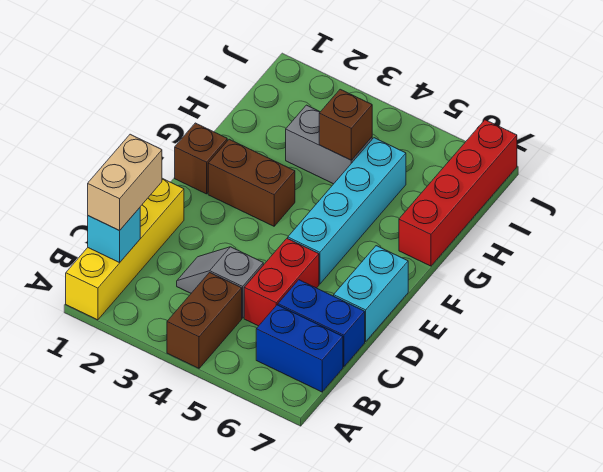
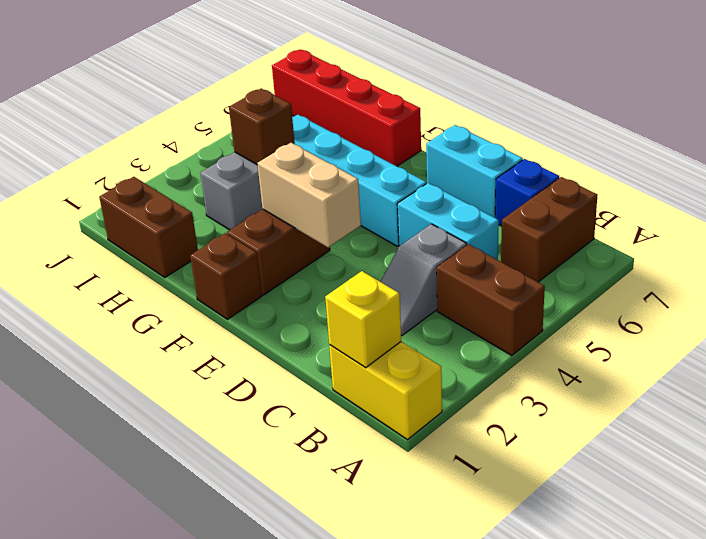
yellow brick A1:D1 level 1 -> yellow brick A1:B1 level 1
cyan brick B1 level 2 -> yellow brick B1 level 2
tan brick B1:C1 level 3 -> tan brick E3:F3 level 2
blue brick B6:B7 level 1 -> brown brick B6:B7 level 1
red brick C5:D5 level 1 -> cyan brick C5:D5 level 1
blue brick C6:C7 level 1 -> blue brick C7 level 1
none -> brown brick H1:I1 level 1

